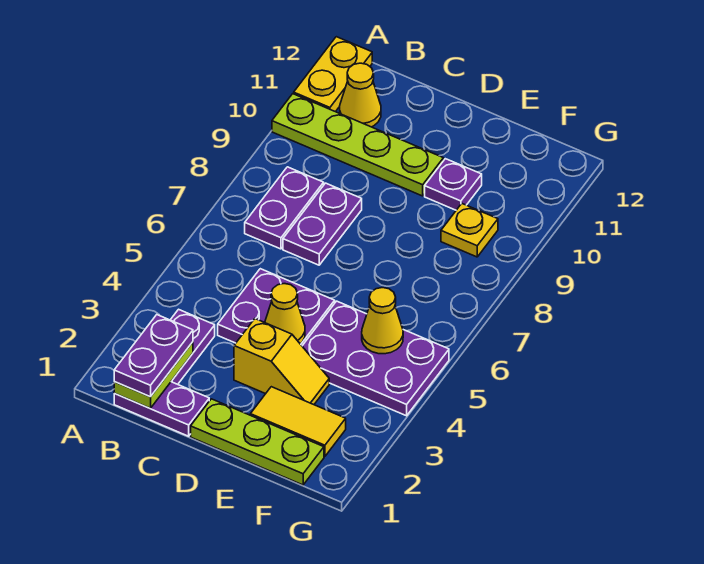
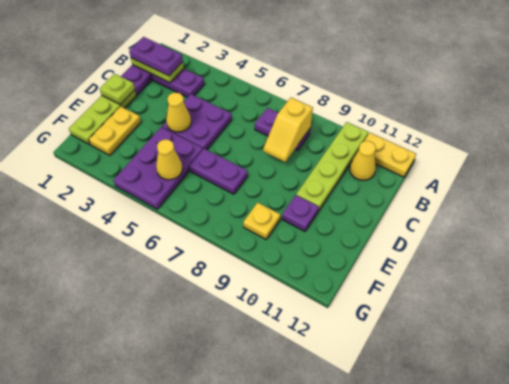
purple plate C7:C8 level 1 -> purple plate E6:E7 level 1
none -> lime plate D1 level 2
yellow slope D3:E3 level 1 top D -> yellow slope B8:C8 level 2 top B
yellow tile E2:F2 level 1 -> yellow plate E2:F2 level 1

